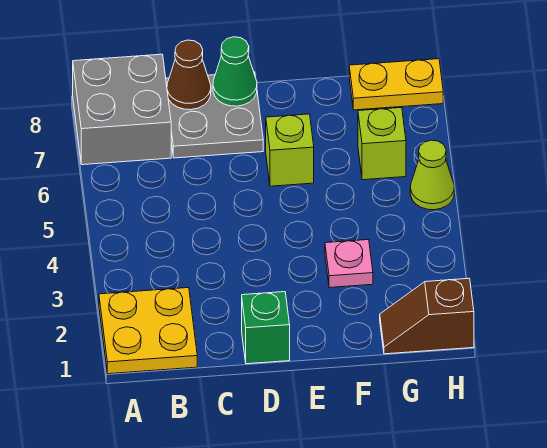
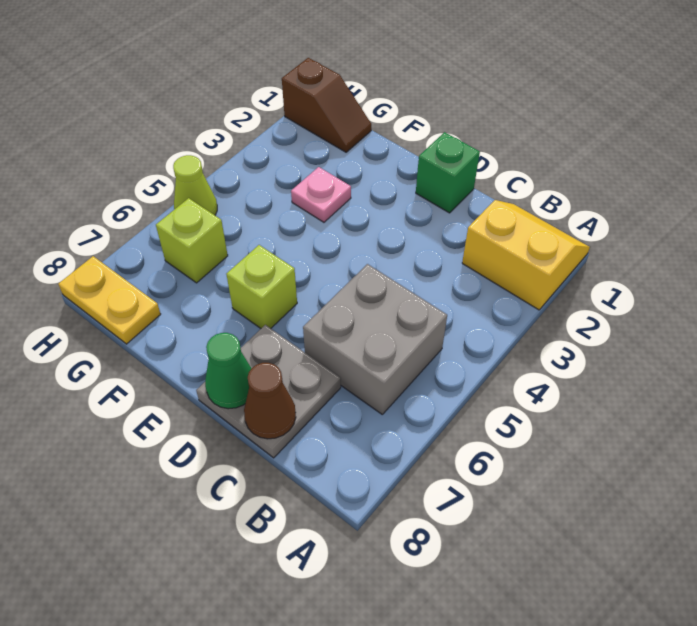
yellow plate A1:B2 level 1 -> yellow slope A1:B2 level 1 top 2
grey brick A7:B8 level 1 -> grey brick B5:C6 level 1

